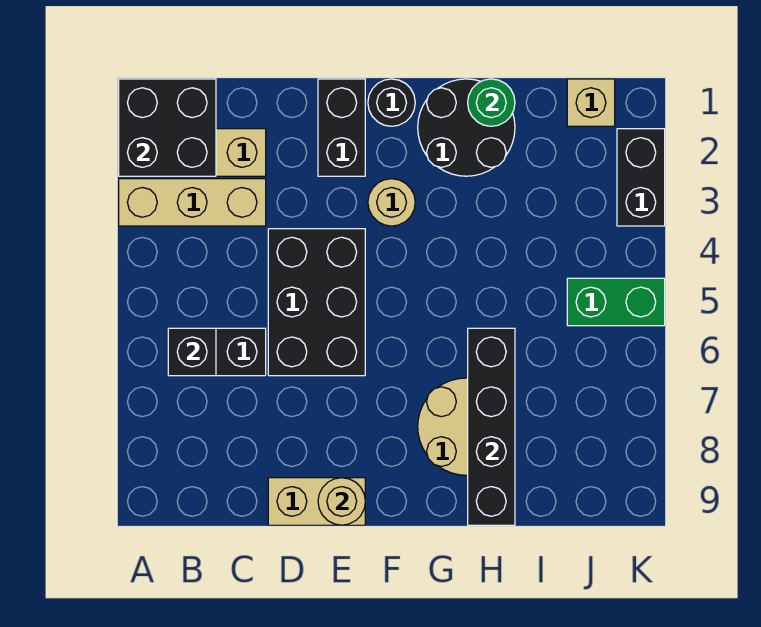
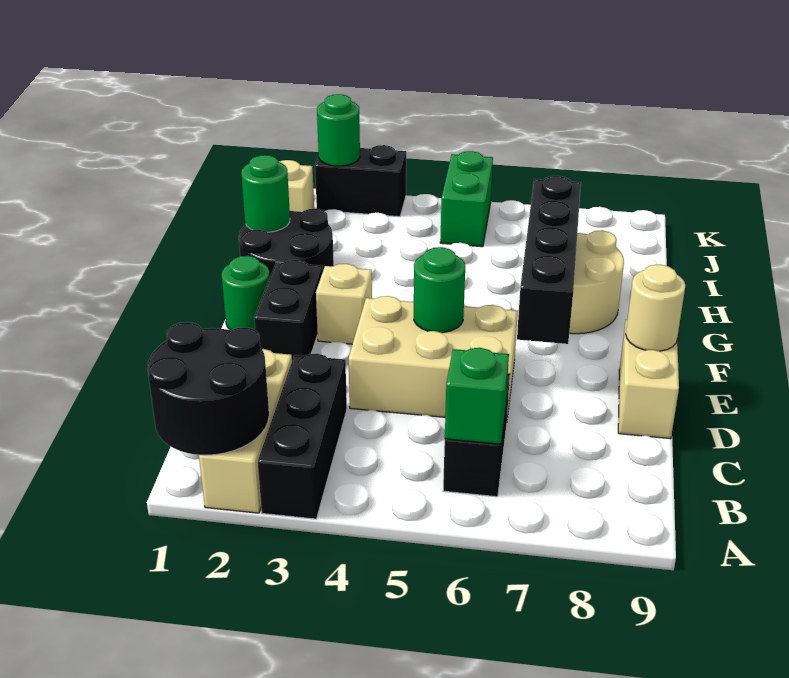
black brick A1:B2 level 2 -> black round brick A1:B2 level 2
tan brick A3:C3 level 1 -> black brick A3:C3 level 1
black brick B6 level 2 -> green brick B6 level 2
black brick D4:E6 level 1 -> tan brick D4:E6 level 1
black brick E1:E2 level 1 -> black brick E2:F2 level 1
none -> green round brick E5 level 2
black round brick F1 level 1 -> green round brick F1 level 1
tan round brick F3 level 1 -> tan brick F3 level 1
black brick H6:H9 level 2 -> black brick E7:H7 level 2
none -> green round brick K2 level 2

